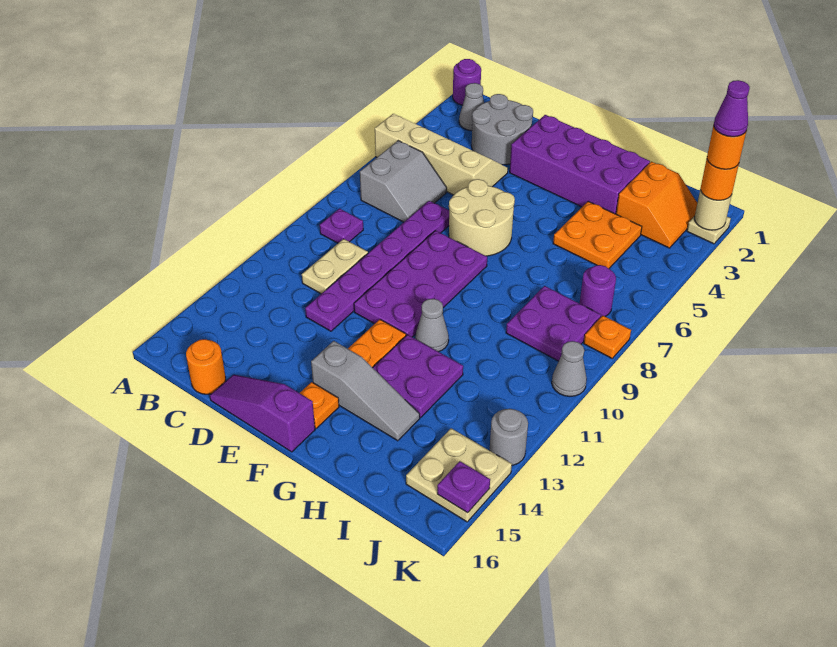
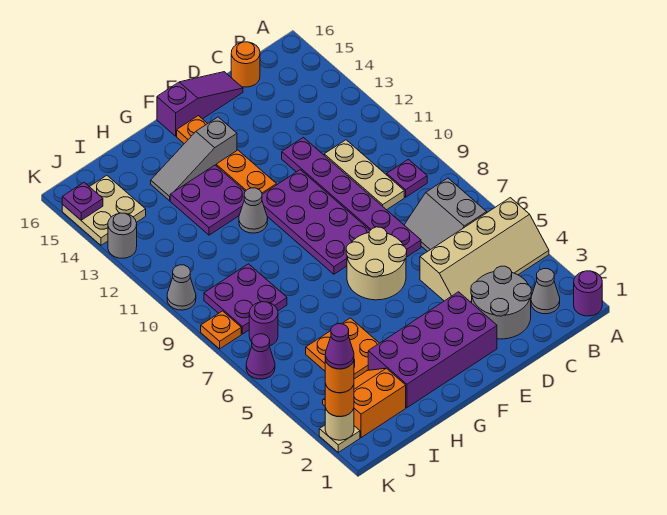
tan plate C10:C11 level 1 -> tan plate C9:C11 level 1
orange slope I2:J3 level 1 top I -> orange slope I2:J3 level 1 top 2
none -> purple cone K6 level 1

